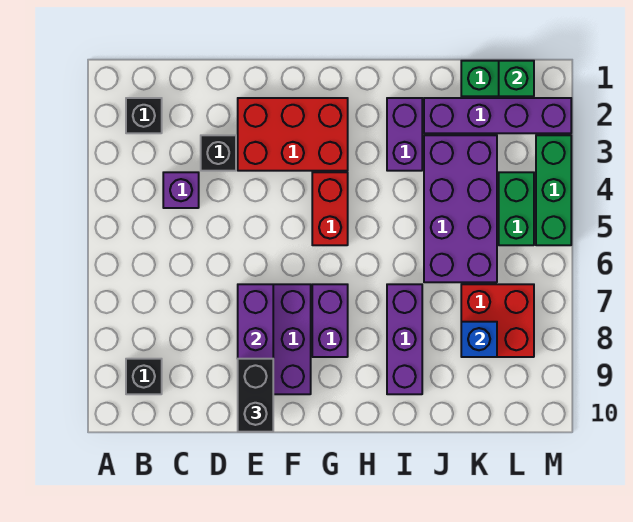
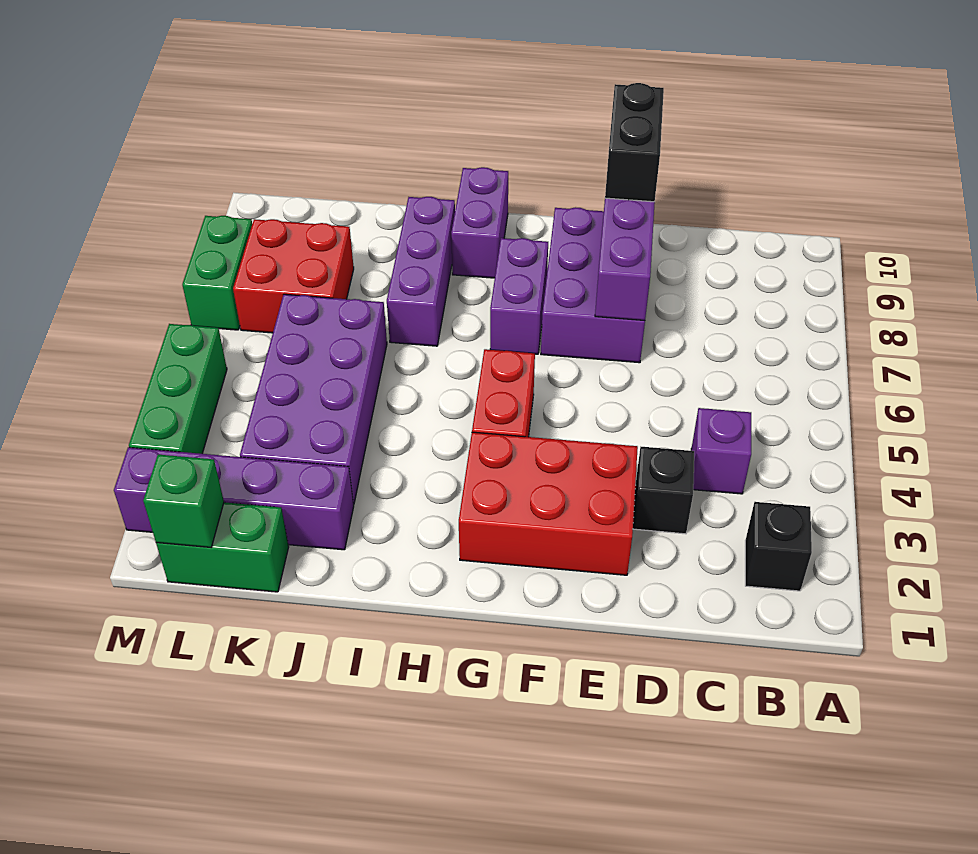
black brick B9 level 1 -> none
purple brick I2:I3 level 1 -> purple brick H9:H10 level 1
blue brick K8 level 2 -> none
green brick L4:L5 level 1 -> green brick M7:M8 level 1

